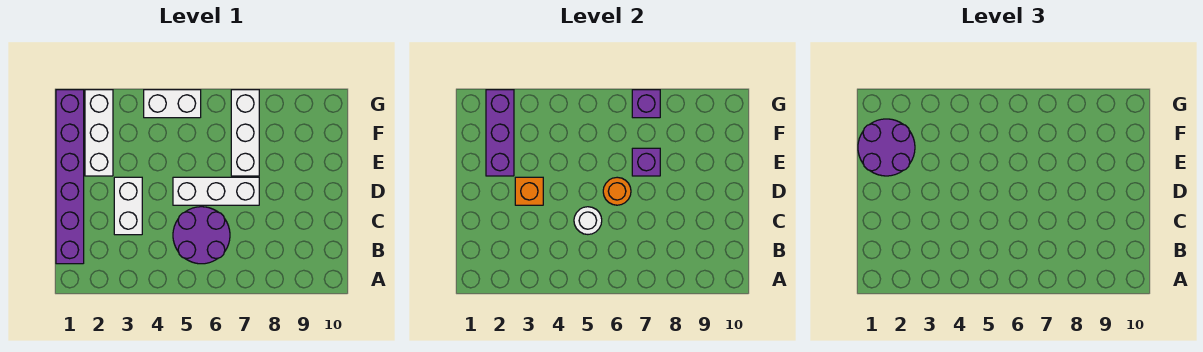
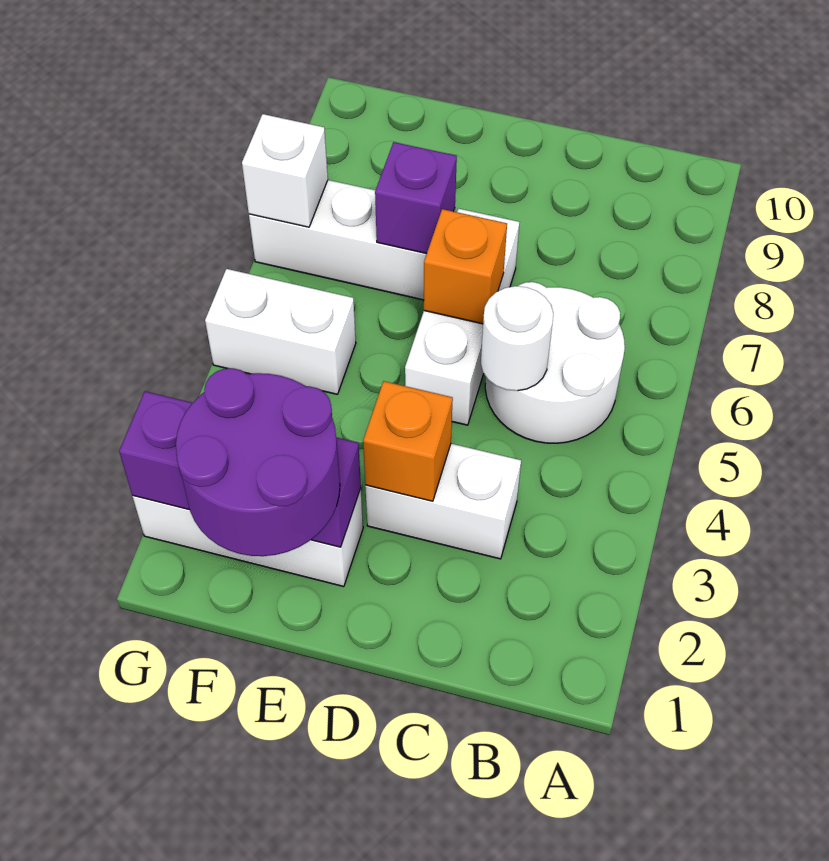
purple brick B1:G1 level 1 -> none
purple round brick B5:C6 level 1 -> white round brick B5:C6 level 1
orange round brick D6 level 2 -> orange brick D6 level 2
white brick G4:G5 level 1 -> white brick F5:G5 level 1
purple brick G7 level 2 -> white brick G7 level 2

